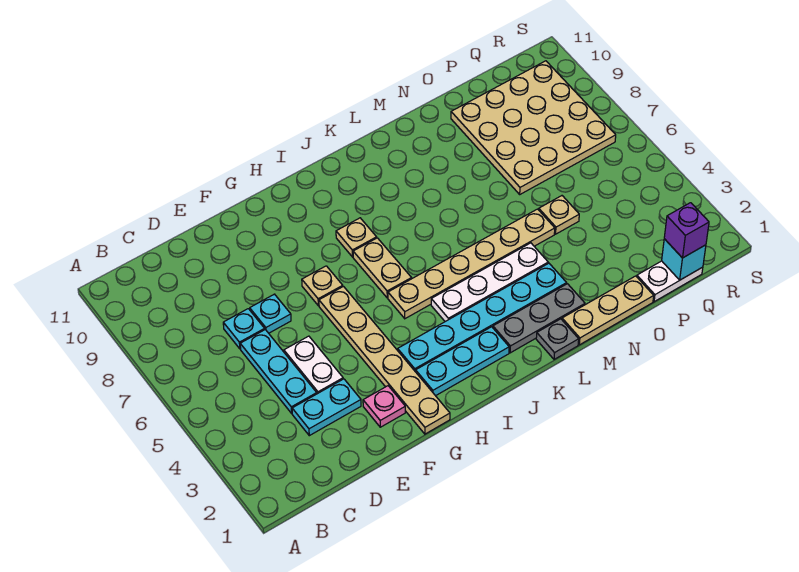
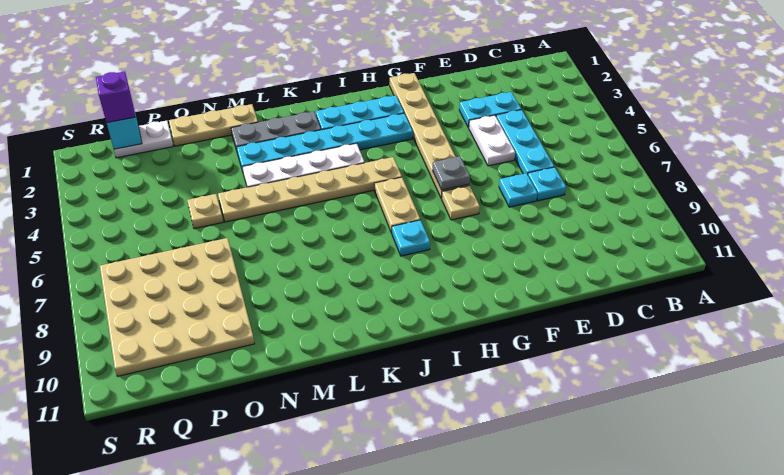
pink plate F2 level 1 -> none
tan plate I8 level 1 -> cyan plate I8 level 1
grey plate L1 level 1 -> grey plate G6 level 2

